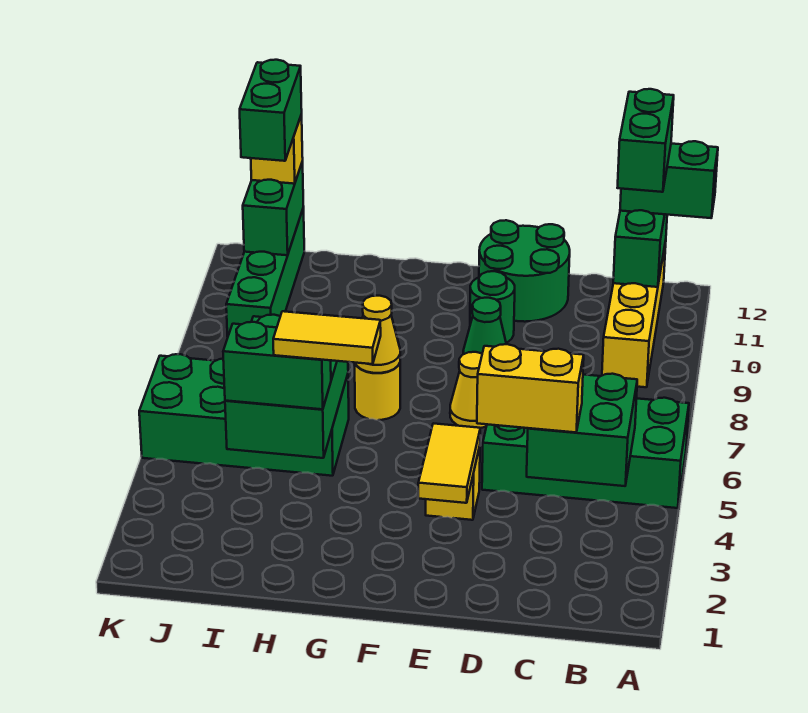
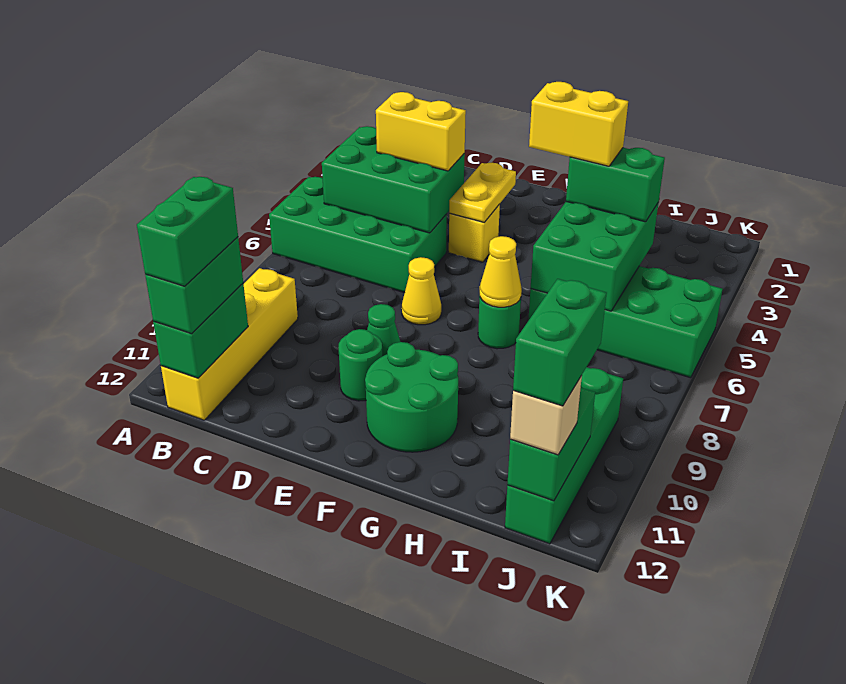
green brick A12:B12 level 3 -> green brick B11:B12 level 3
green brick B4:C5 level 2 -> green brick B4:D5 level 2
green round brick D11:E12 level 1 -> green round brick F10:G11 level 1
yellow tile E3:E4 level 2 -> yellow plate E3:E4 level 2
yellow tile G4:H4 level 4 -> yellow brick G4:H4 level 4
yellow round brick G7 level 1 -> green round brick G7 level 1
yellow brick J12 level 3 -> tan brick J12 level 3

